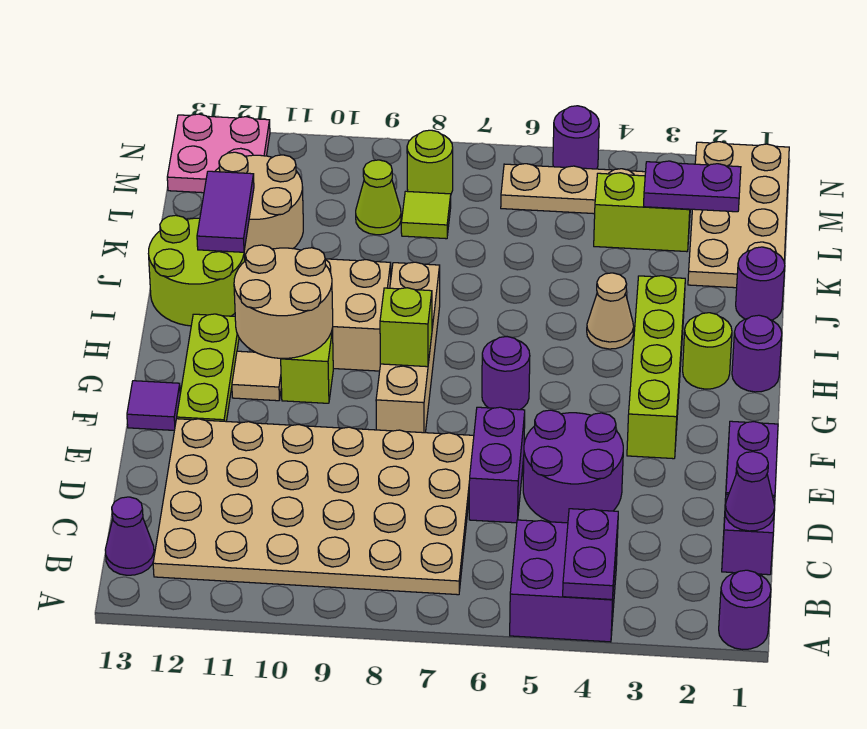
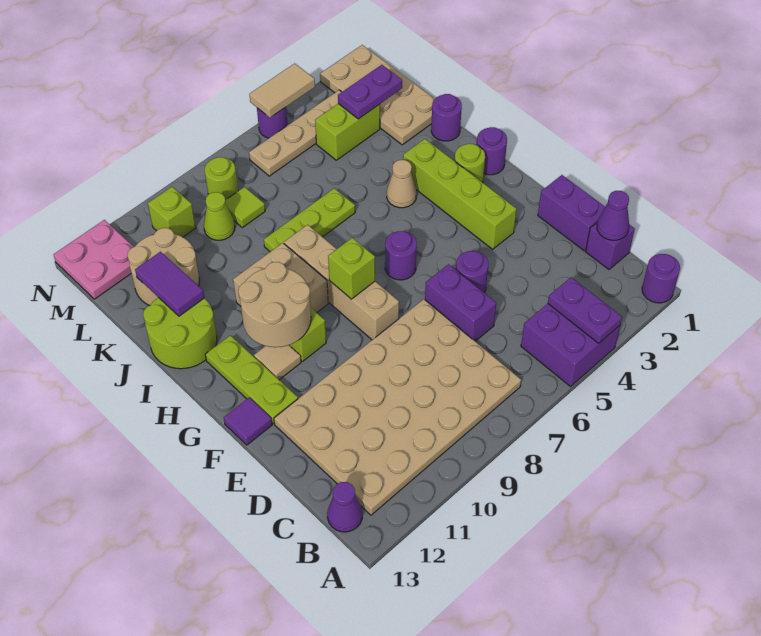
purple round brick D4:E5 level 1 -> purple round brick E5 level 1
none -> lime plate J6:J8 level 1
none -> lime brick M10 level 1
none -> tan tile N4:N5 level 2

